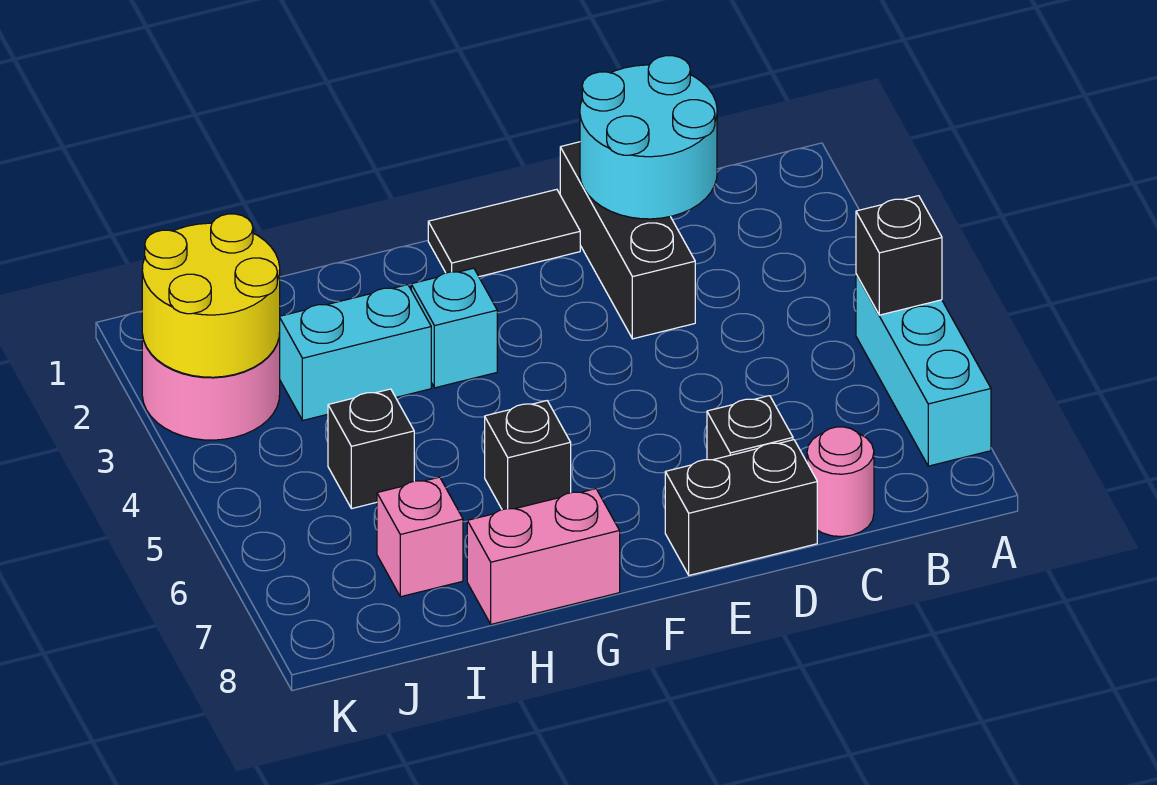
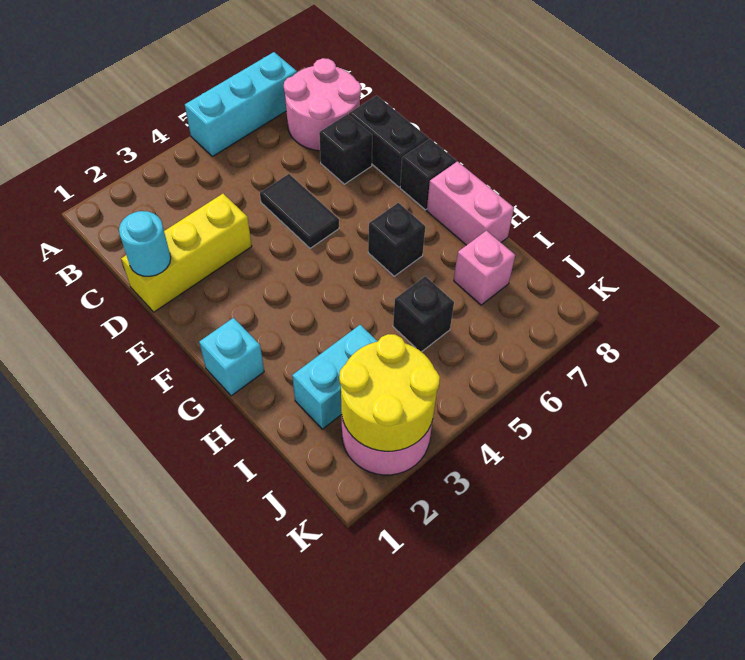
black brick A5 level 2 -> black brick F8 level 1
cyan round brick C1:D2 level 2 -> cyan round brick D1 level 2
pink round brick C8 level 1 -> pink round brick B7:C8 level 1
black brick D1:D3 level 1 -> yellow brick D1:D3 level 1
black tile E1:F1 level 1 -> black tile D5:E5 level 1
cyan brick G3 level 1 -> cyan brick G1 level 1
cyan brick H3:I3 level 1 -> cyan brick I2:I3 level 1

